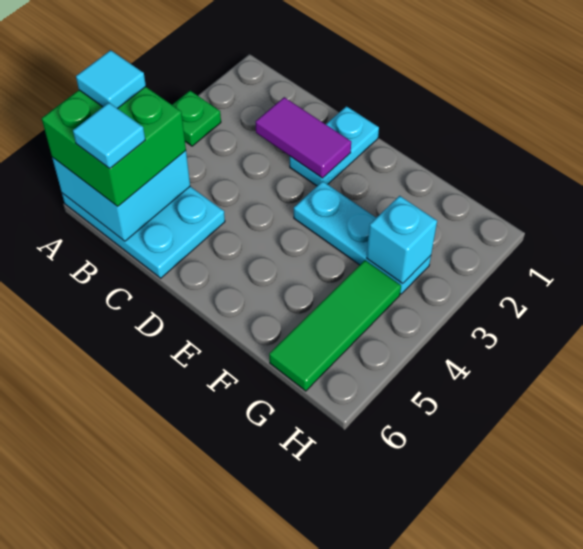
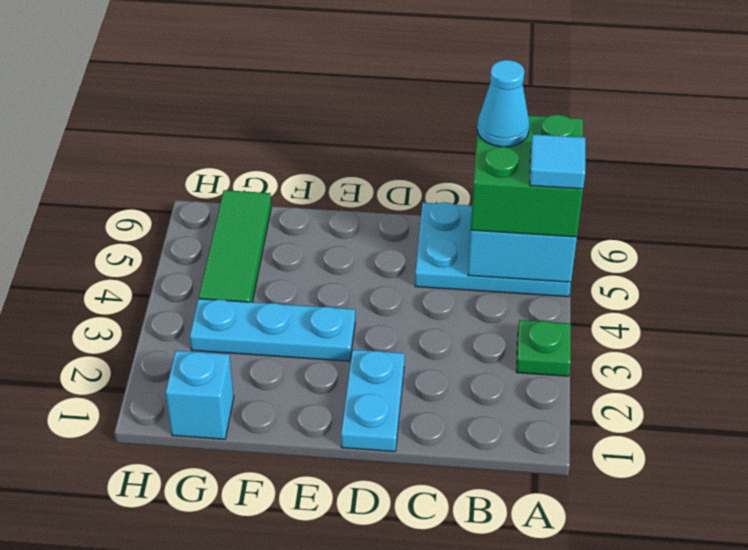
cyan tile B6 level 4 -> cyan cone B6 level 4
purple tile C2:D2 level 2 -> none
cyan brick G3 level 2 -> cyan brick G1 level 1

